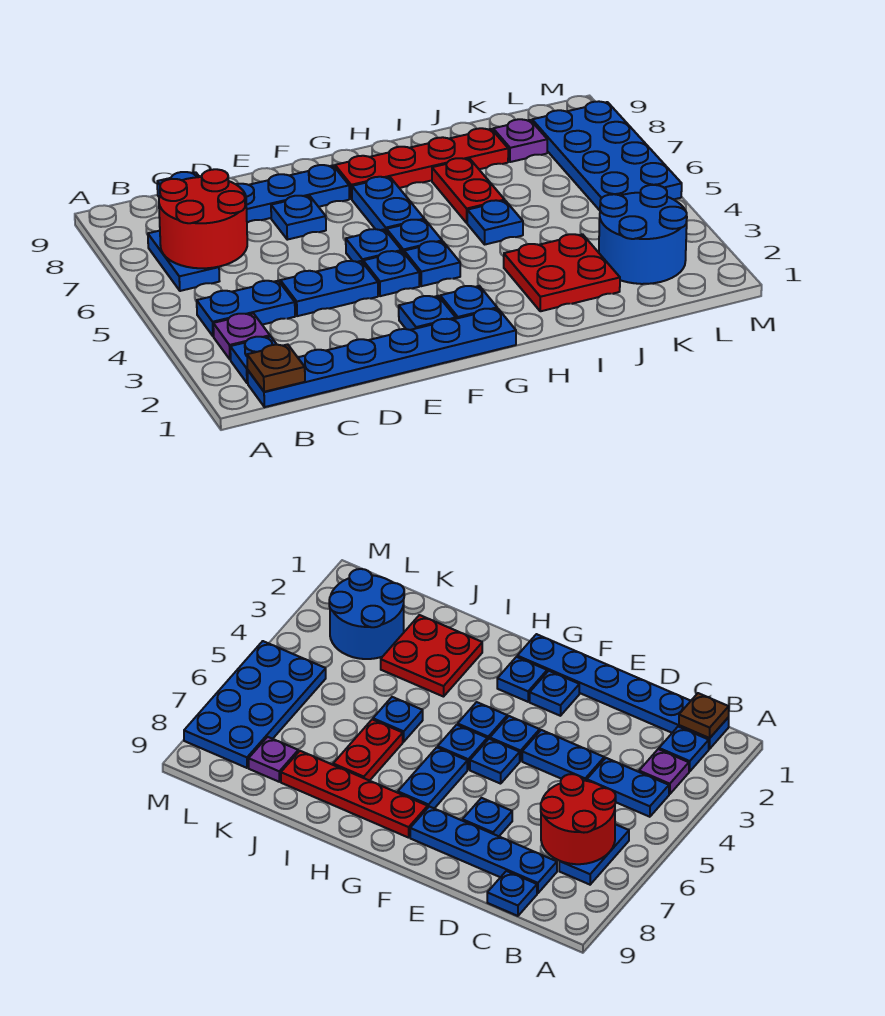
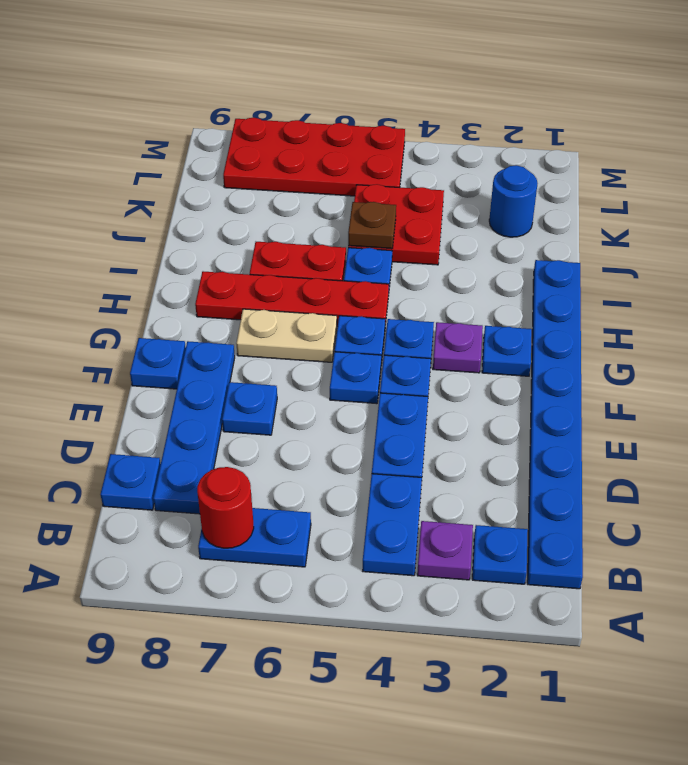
blue plate B1:G1 level 1 -> blue plate B1:I1 level 1
brown plate B1 level 2 -> brown plate J5 level 2
red round brick B6:C7 level 2 -> red round brick B7 level 2
blue plate F2 level 1 -> blue plate F9 level 1
blue plate G6:G7 level 1 -> tan plate G6:G7 level 1
red plate G8:J8 level 1 -> red plate H5:H8 level 1
red plate I2:J3 level 1 -> red plate J4:K5 level 1
blue round brick K2:L3 level 1 -> blue round brick K2 level 1
purple plate K8 level 1 -> purple plate G3 level 1
blue plate L5:M8 level 1 -> red plate L5:M8 level 1

